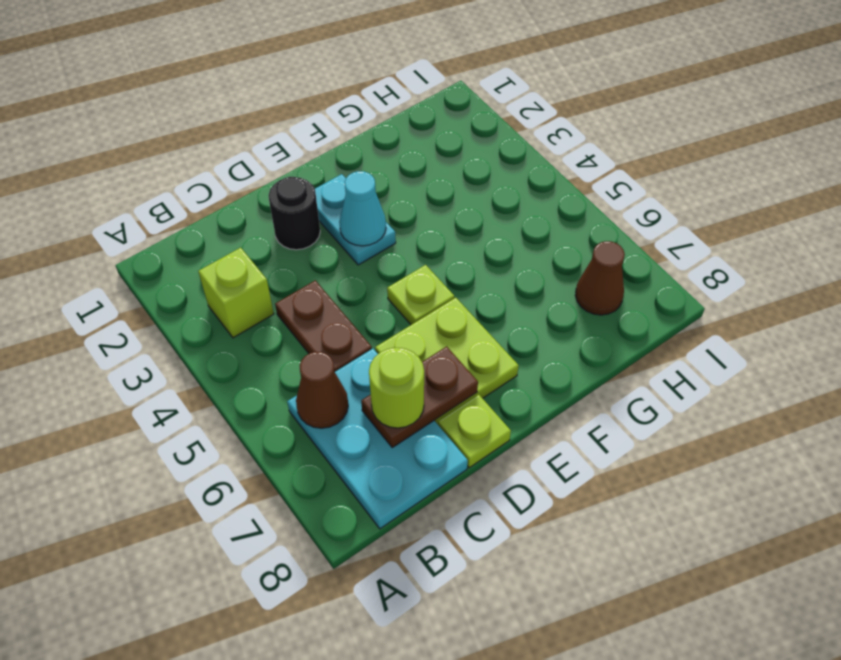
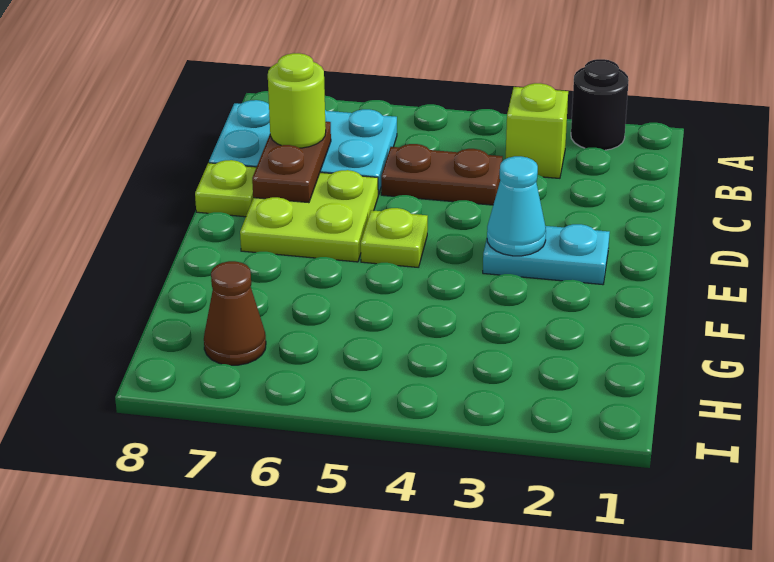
brown cone B6 level 2 -> none
black round brick D2 level 1 -> black round brick A2 level 1

